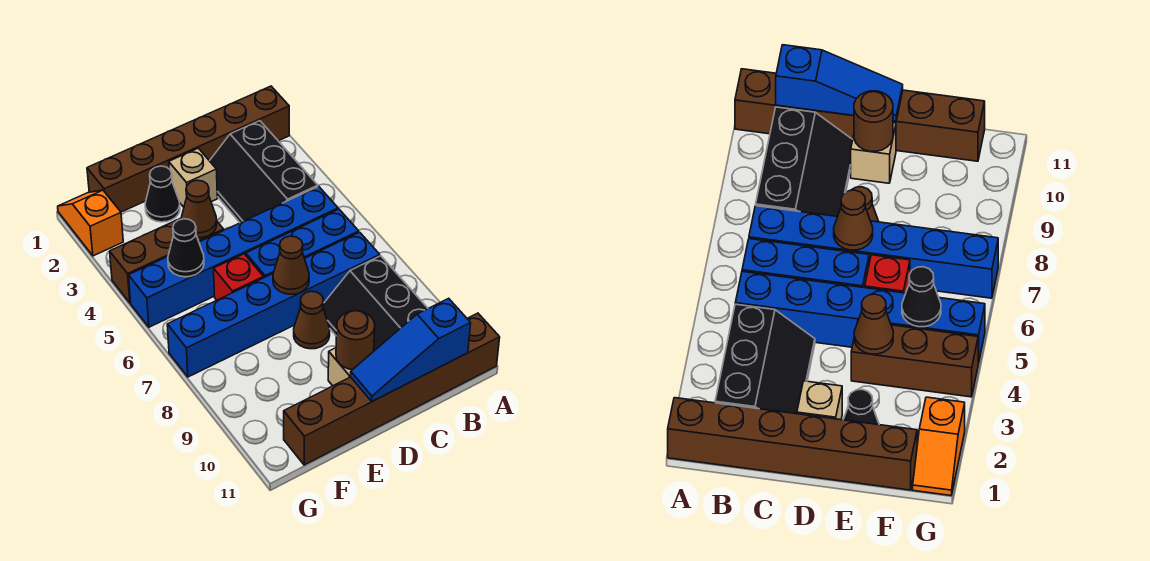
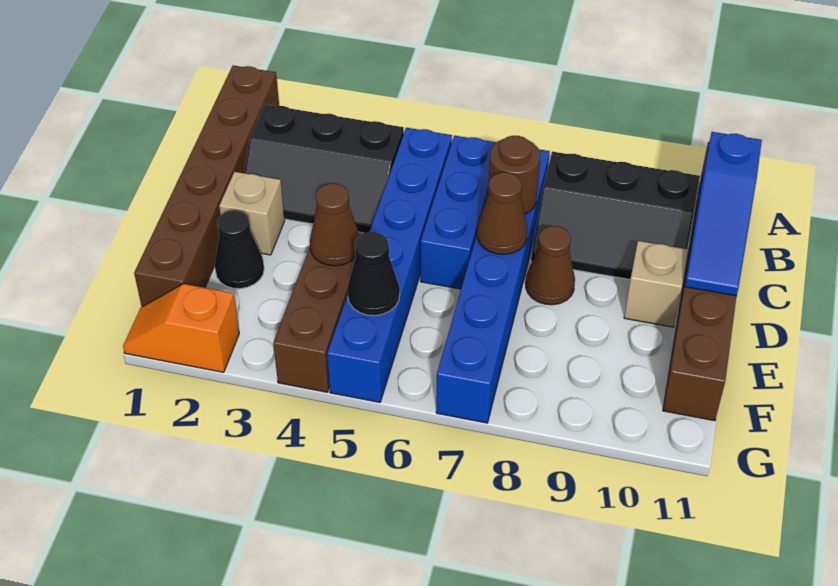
brown round brick D10 level 2 -> brown round brick C7 level 2
red brick E6 level 1 -> none

